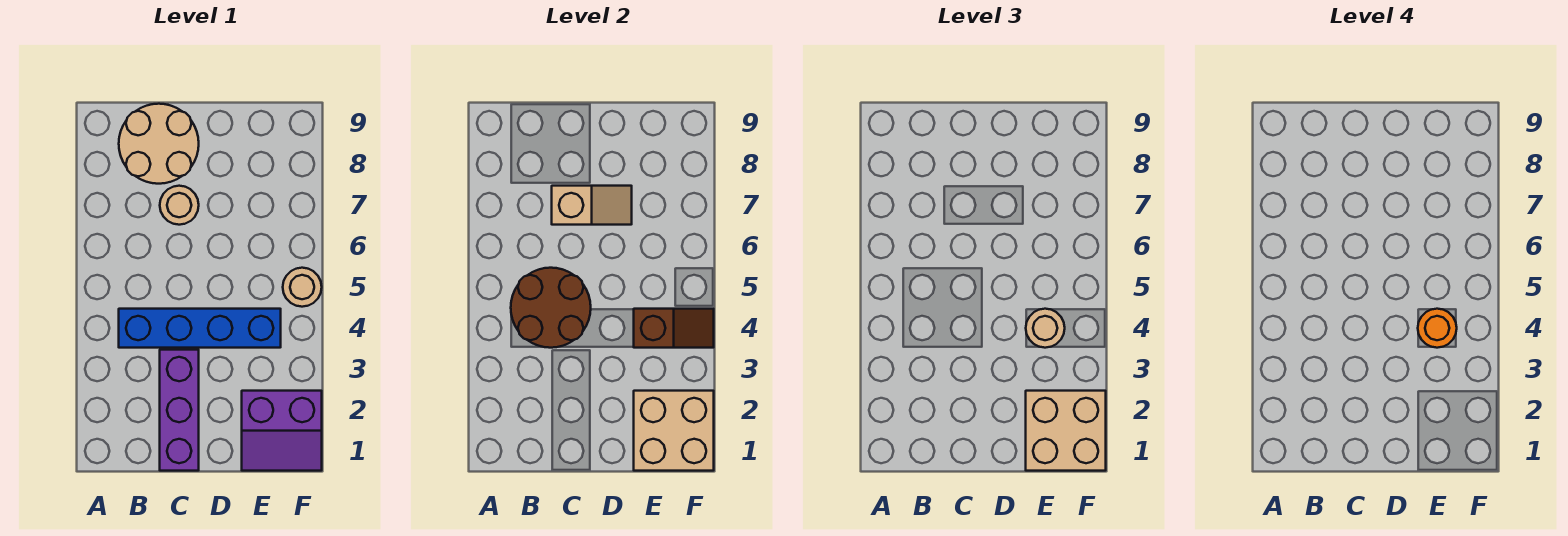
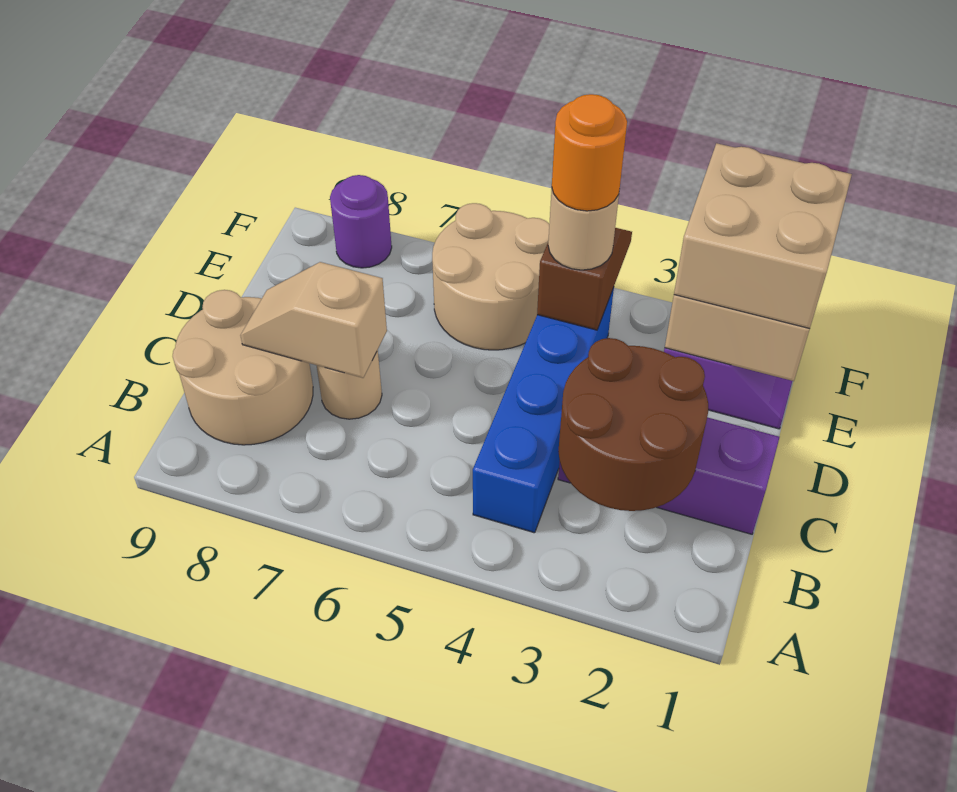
brown round brick B4:C5 level 2 -> brown round brick B2:C3 level 2
tan slope C7:D7 level 2 top C -> tan slope C7:C8 level 2 top 7
tan round brick F5 level 1 -> tan round brick E5:F6 level 1
none -> purple round brick F8 level 1

